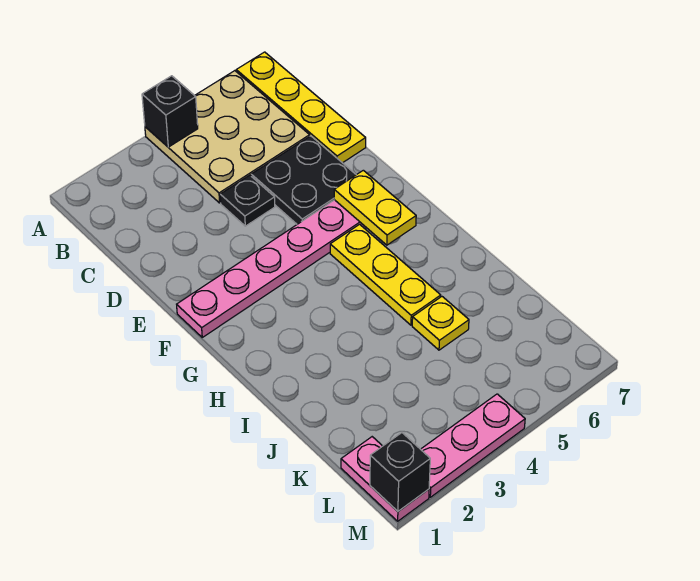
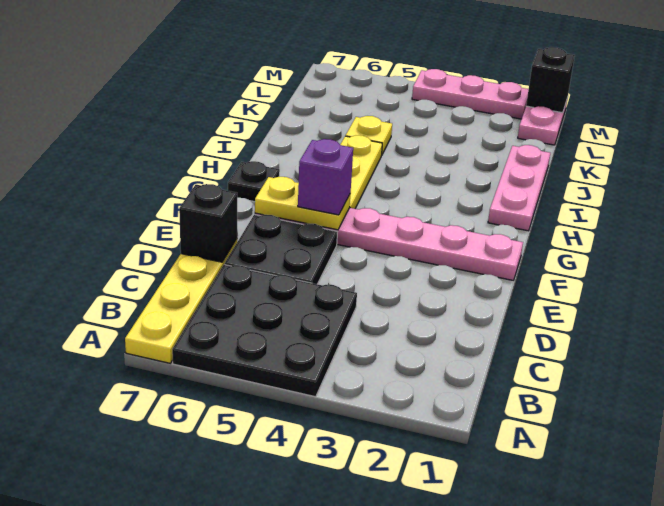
tan plate A4:C6 level 1 -> black plate A4:C6 level 1
black brick A4 level 2 -> black brick D7 level 2
black plate D4 level 1 -> black plate G7 level 1
none -> purple brick F5 level 3
yellow plate F6:G6 level 2 -> yellow plate F5:F6 level 2
none -> pink plate H1:J1 level 1

